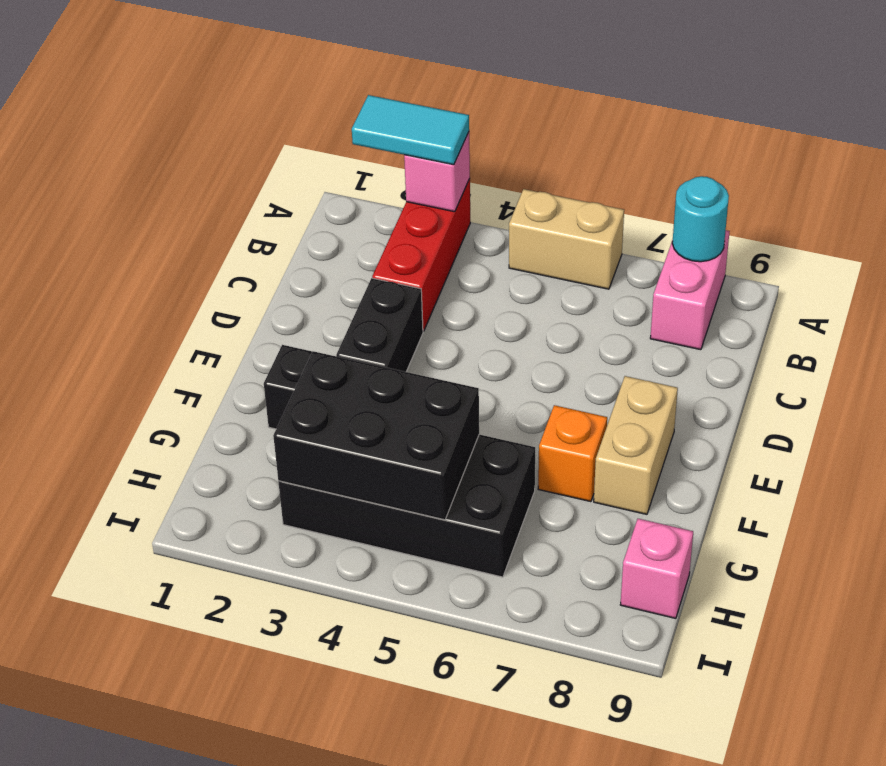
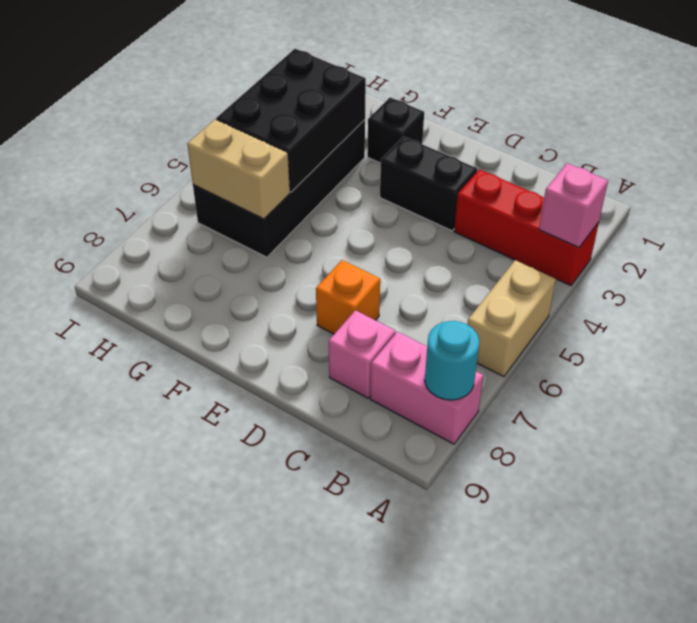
cyan tile A2:A3 level 3 -> none
tan brick E8:F8 level 1 -> tan brick G6:H6 level 2
orange brick F7 level 1 -> orange brick D7 level 1
pink brick H9 level 1 -> pink brick C8 level 1

